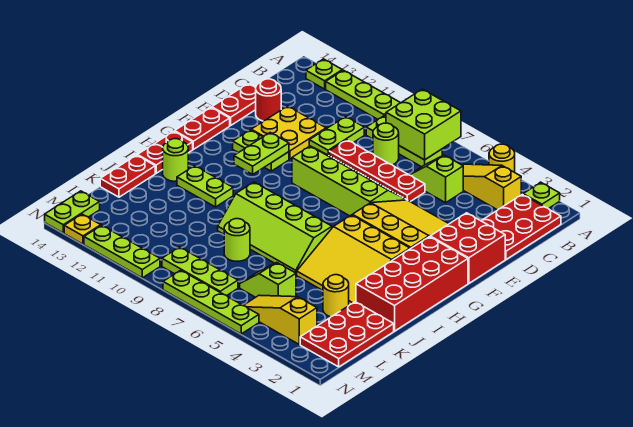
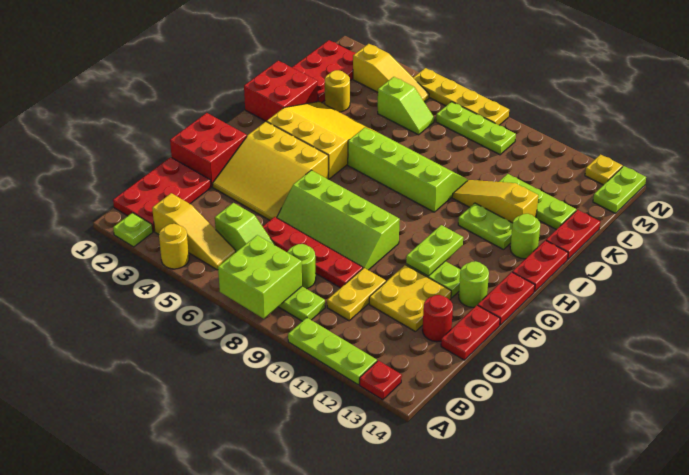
lime plate A13 level 1 -> red plate A13 level 1
lime plate C10:D10 level 1 -> yellow plate C10:D10 level 1
red brick G1:J2 level 1 -> red brick I1:J2 level 1
none -> yellow slope J10:J12 level 1 top 12
lime round brick K8 level 1 -> lime round brick F13 level 1
lime plate N5:N8 level 1 -> yellow plate N5:N8 level 1
lime plate N10:N12 level 1 -> lime plate K11:K13 level 1

